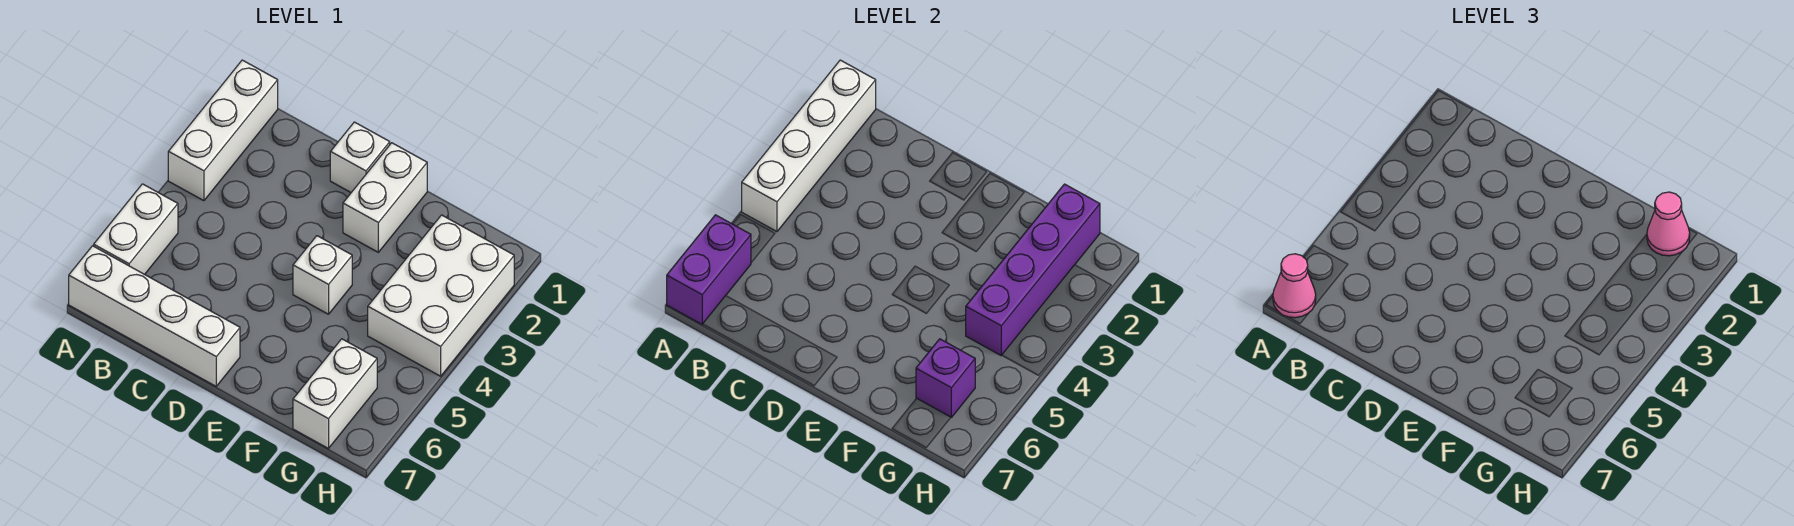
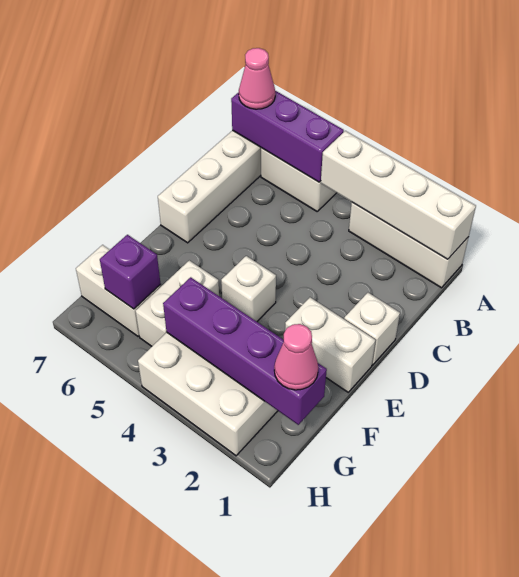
purple brick A6:A7 level 2 -> purple brick A5:A7 level 2
none -> white brick F5:G5 level 1

